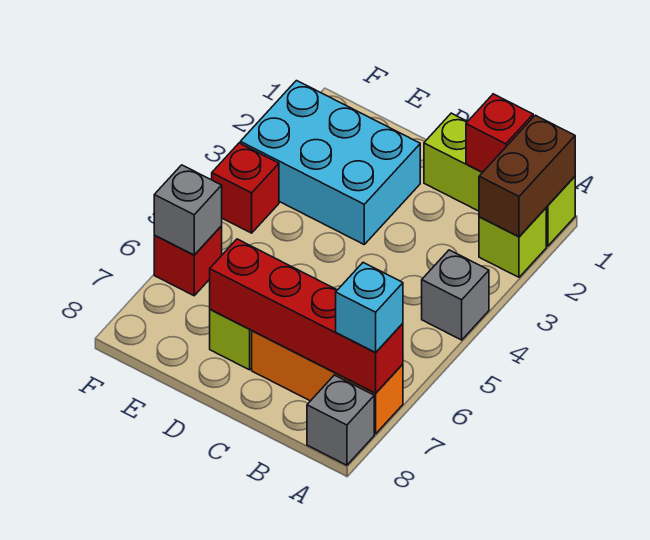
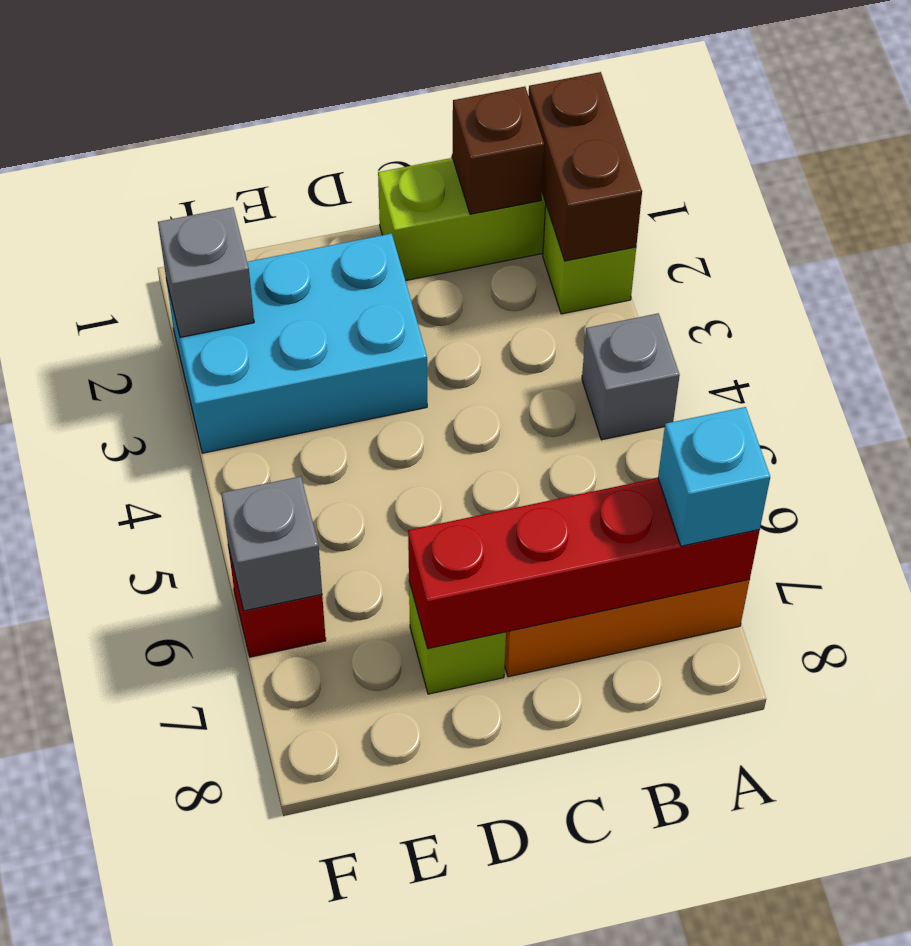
grey brick A8 level 1 -> grey brick F2 level 2
red brick B1 level 2 -> brown brick B1 level 2
red brick F4 level 1 -> none

